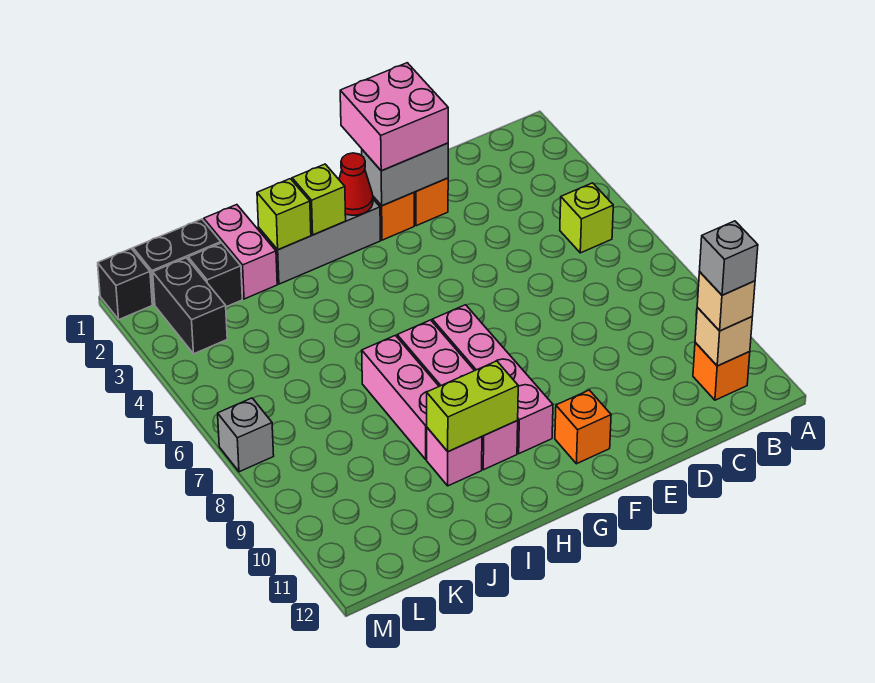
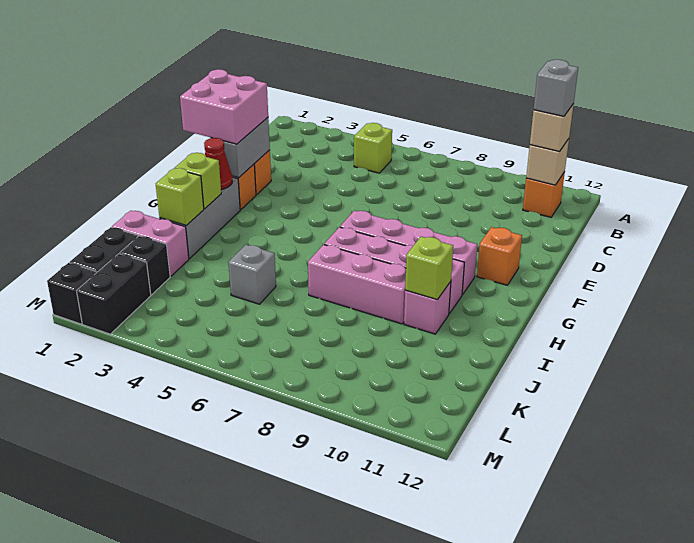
lime brick H10:I10 level 2 -> lime brick I10 level 2
black brick L2:L3 level 1 -> black brick L2:M2 level 1
grey brick M7 level 1 -> grey brick J5 level 1

